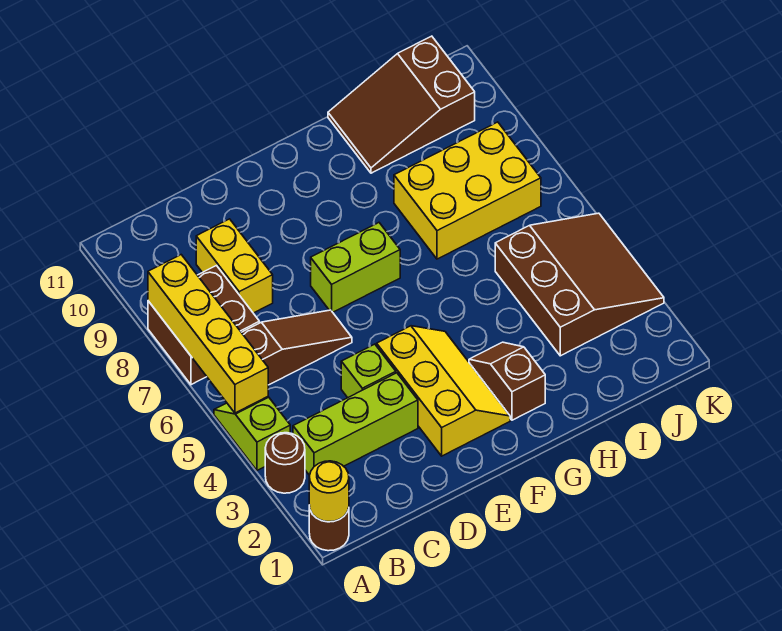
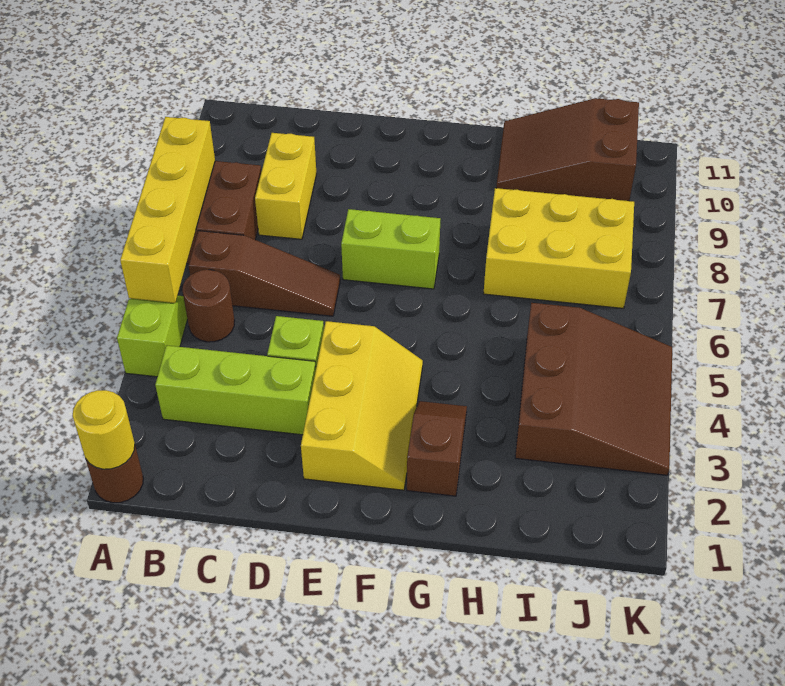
brown round brick A3 level 1 -> brown round brick B5 level 1

